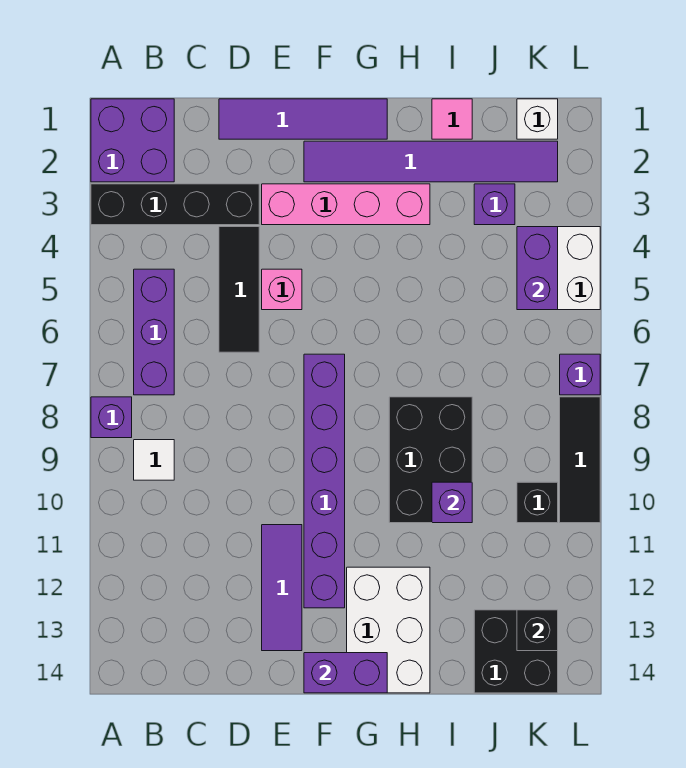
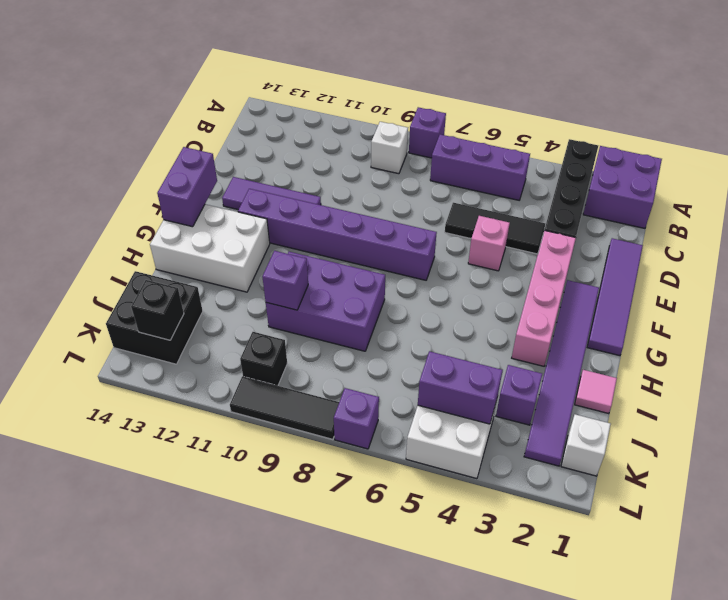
white tile B9 level 1 -> white brick B9 level 1
black brick H8:I10 level 1 -> purple brick H8:I10 level 1

